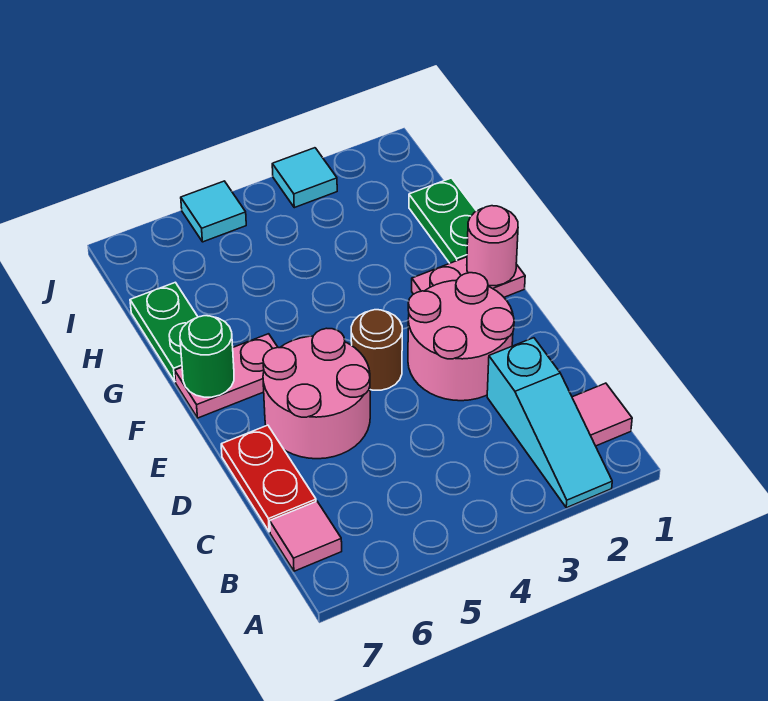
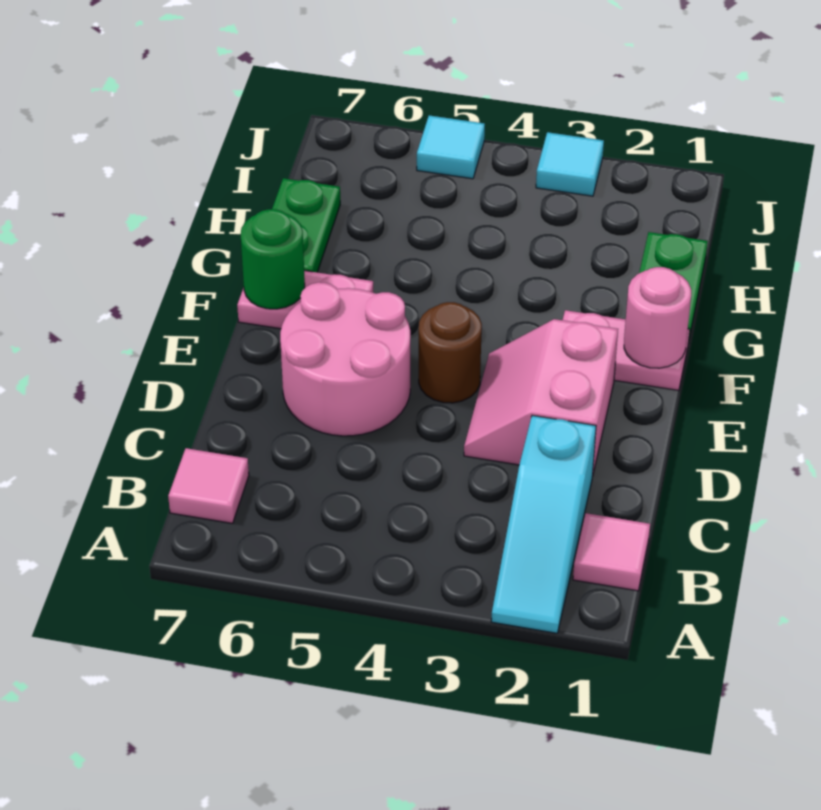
red plate C7:D7 level 1 -> none
pink round brick D2:E3 level 1 -> pink slope D2:E3 level 1 top 2

